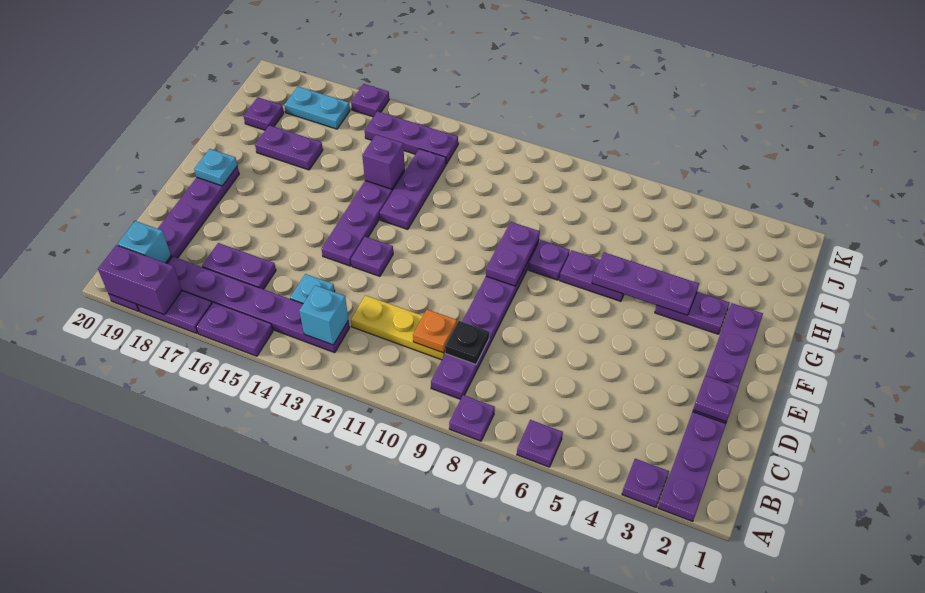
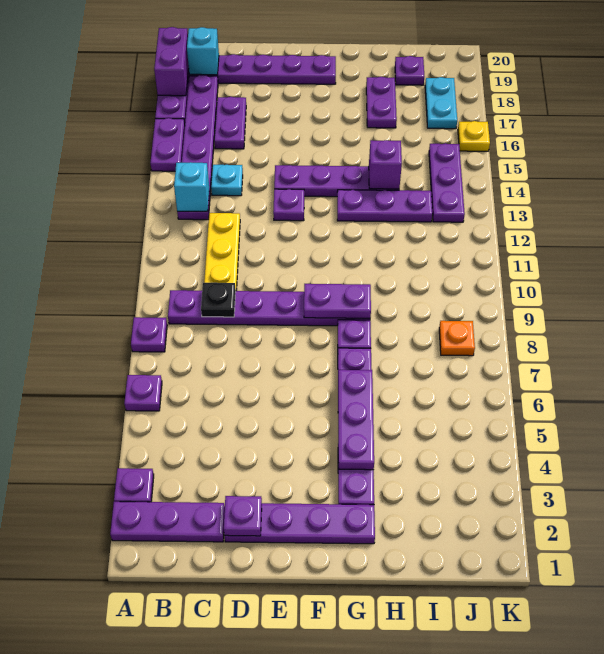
orange plate C10 level 2 -> orange plate J8 level 1
cyan plate F19 level 2 -> none
purple plate K16 level 1 -> yellow plate K16 level 1

